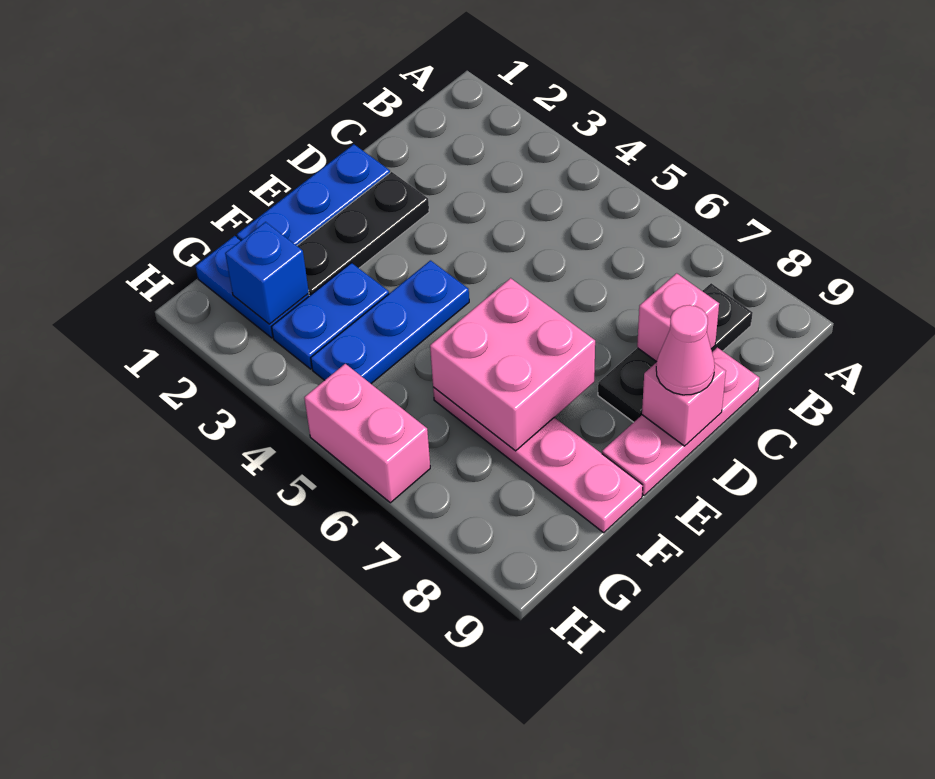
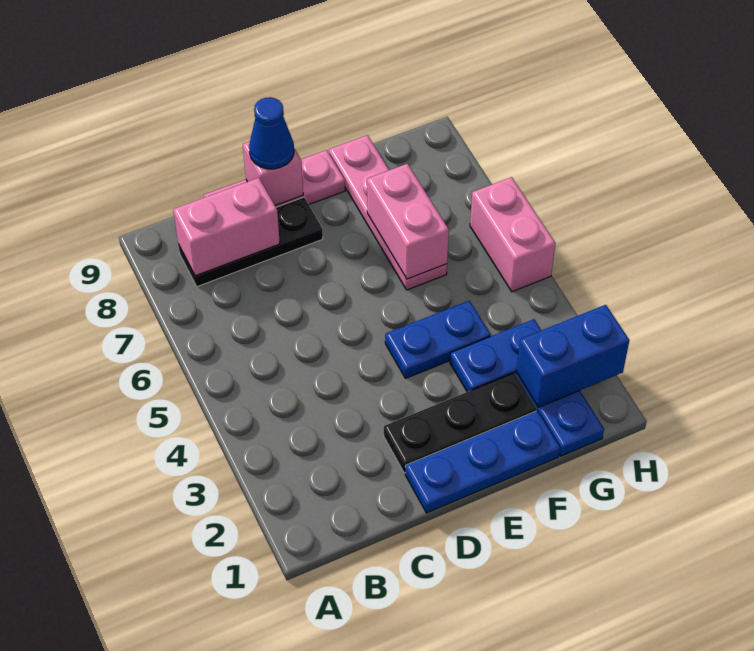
pink brick C8 level 2 -> pink brick B8:C8 level 2
pink cone D9 level 3 -> blue cone D9 level 3
blue plate E4:G4 level 1 -> blue plate E4:F4 level 1
pink brick E6:F7 level 2 -> pink brick F6:F7 level 2
blue brick G2 level 2 -> blue brick G2:H2 level 2

